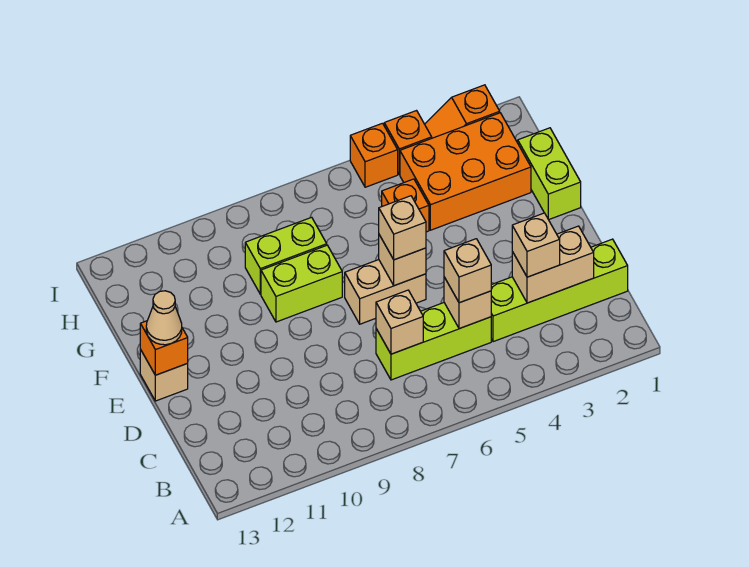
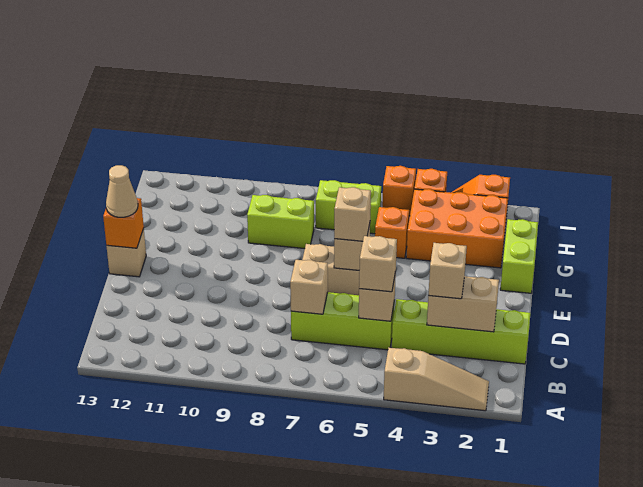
none -> tan slope A2:A4 level 1 top 4
lime brick F8:F9 level 1 -> lime brick H6:H7 level 1

